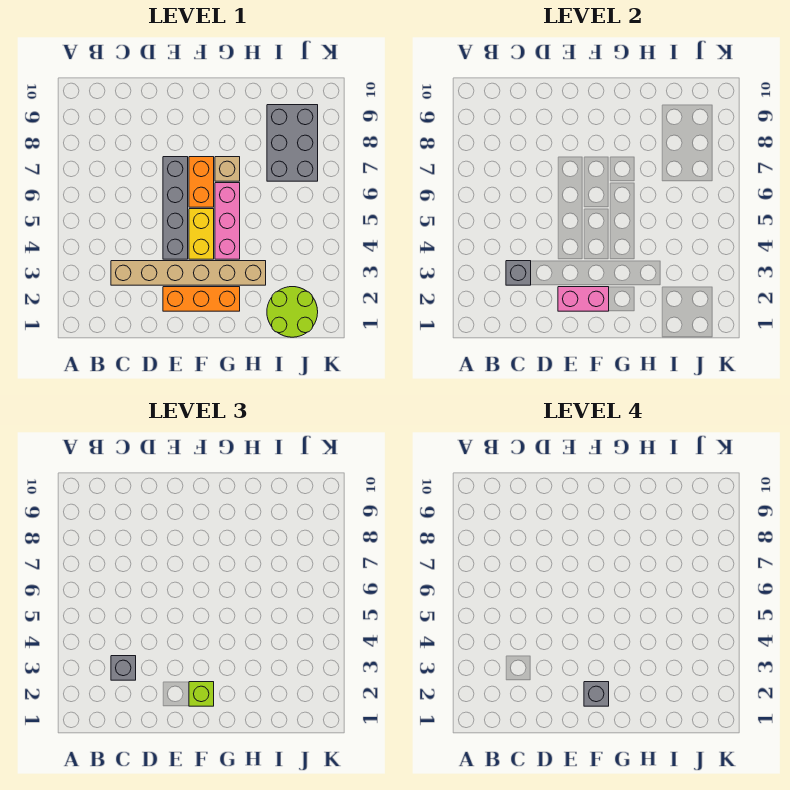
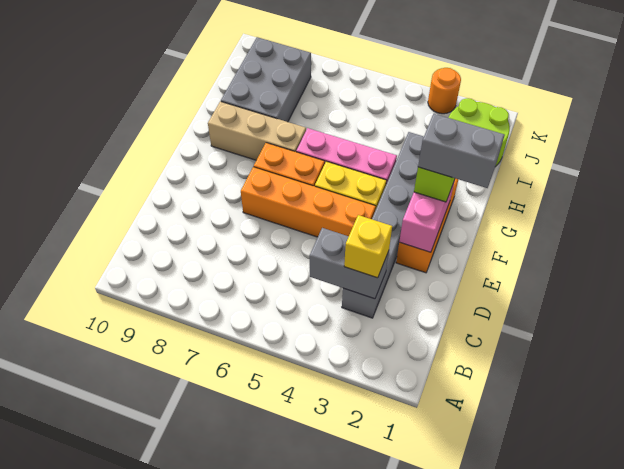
tan brick C3:H3 level 1 -> grey brick C3:H3 level 1
grey brick C3 level 2 -> grey brick C3:C4 level 2
grey brick C3 level 3 -> yellow brick C3 level 3
grey brick E4:E7 level 1 -> orange brick E4:E7 level 1
grey brick F2 level 4 -> grey brick F1:F2 level 4
tan brick G7 level 1 -> tan brick G7:G9 level 1
grey brick I7:J9 level 1 -> grey brick H8:J9 level 1
none -> orange round brick K3 level 1

